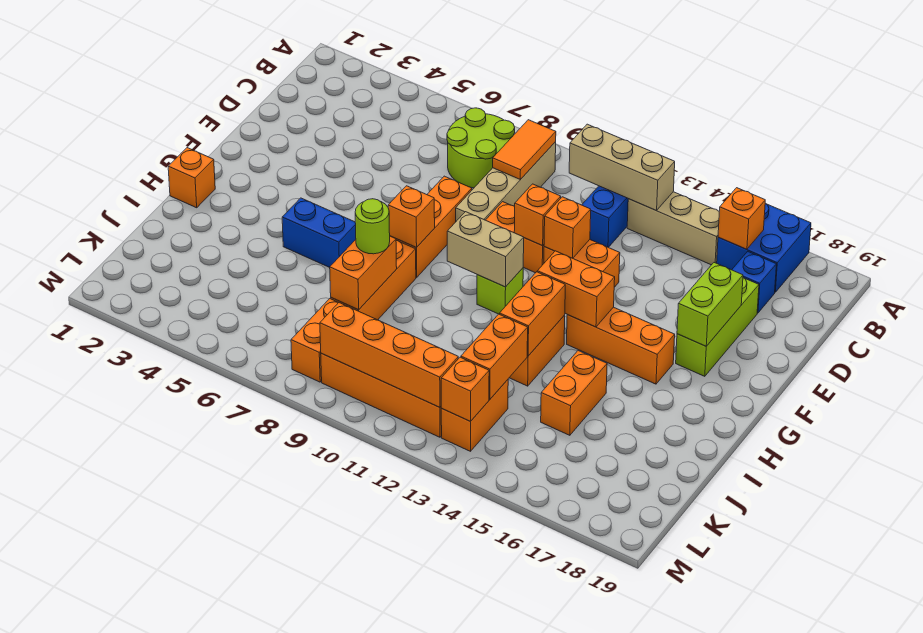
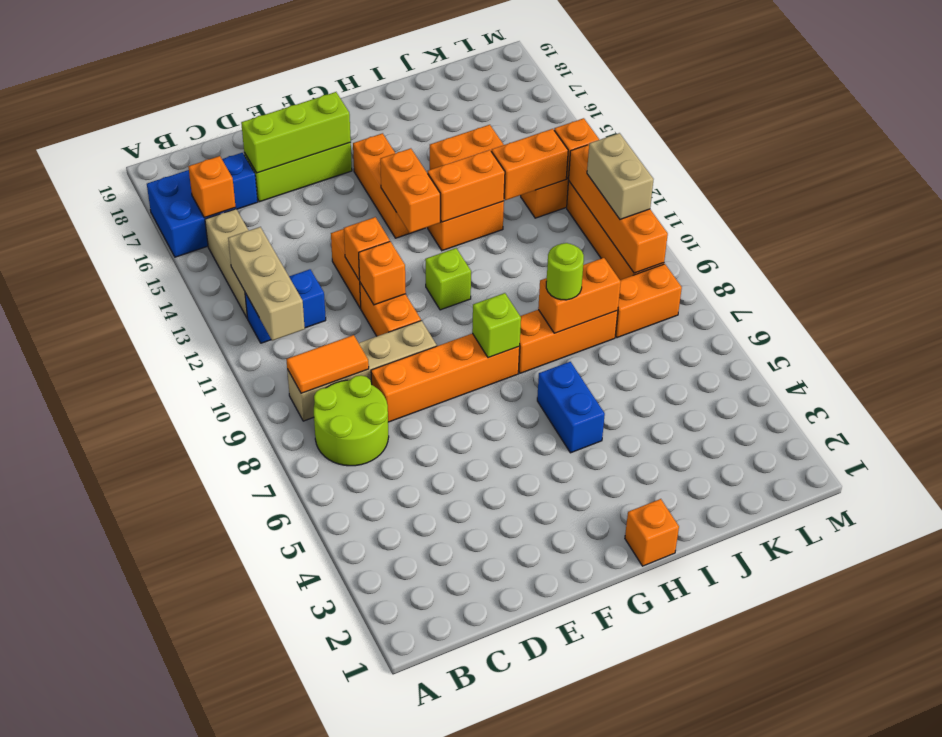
orange brick E8:G8 level 1 -> orange brick D8:G8 level 1
lime brick E17:F17 level 2 -> lime brick D17:F17 level 2
orange brick G8 level 2 -> lime brick G8 level 2
tan brick G10:G11 level 2 -> tan brick L10:L11 level 3

